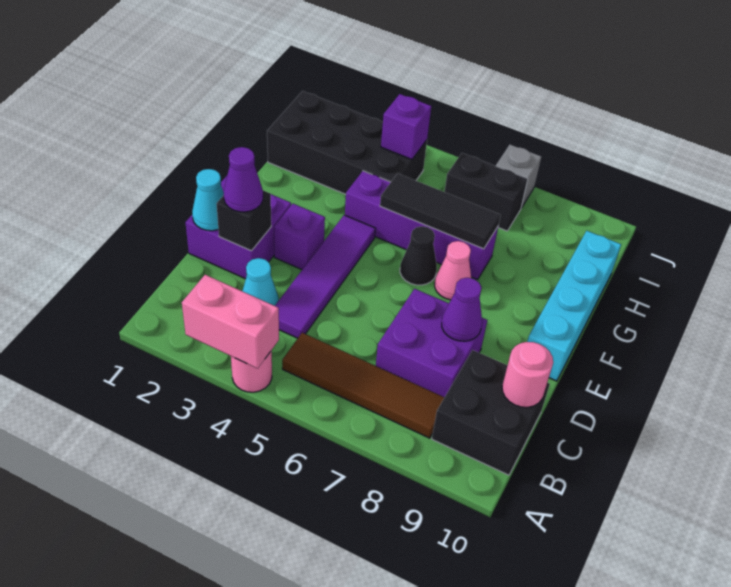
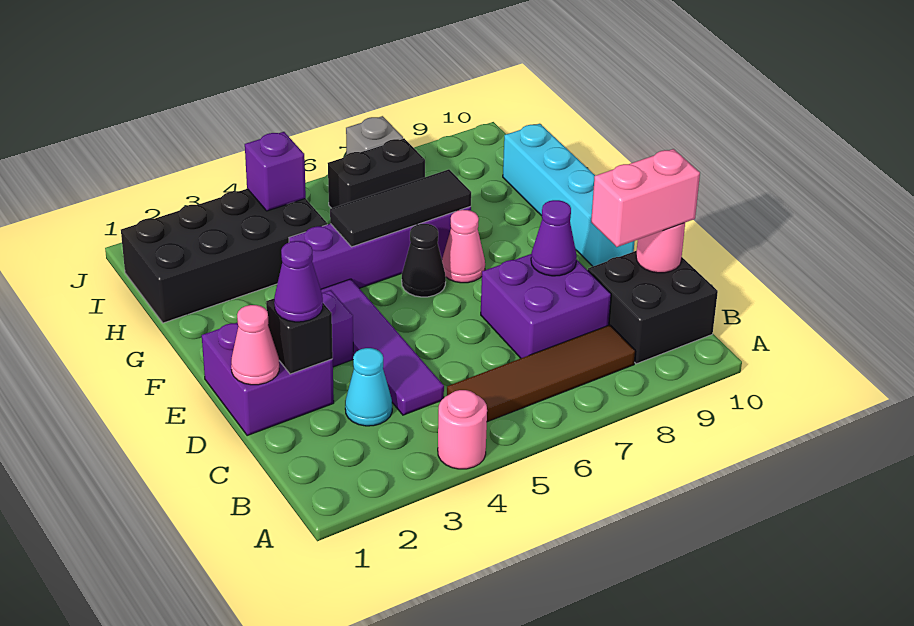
pink brick A3:A4 level 2 -> pink brick C9:C10 level 3
cyan cone D1 level 2 -> pink cone D1 level 2

